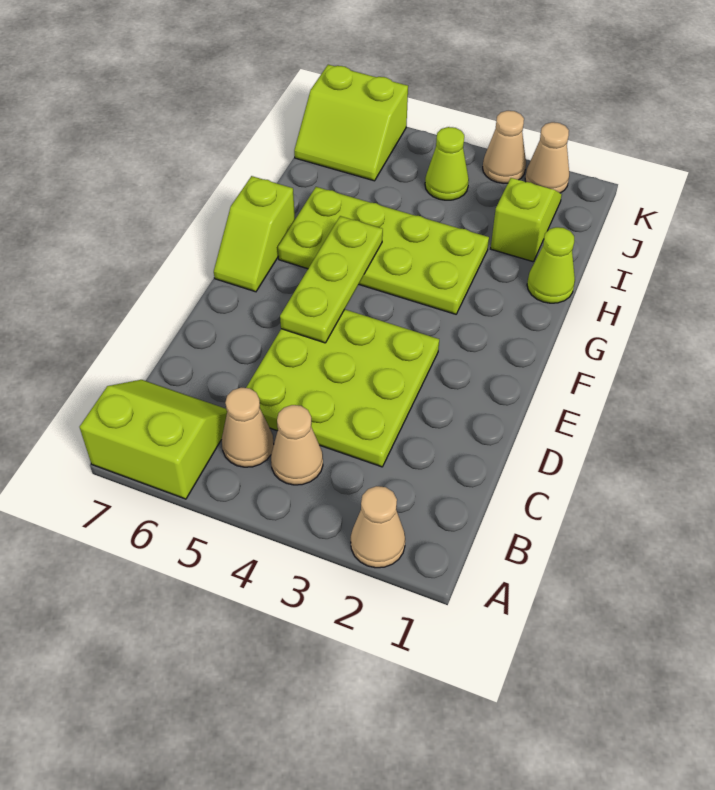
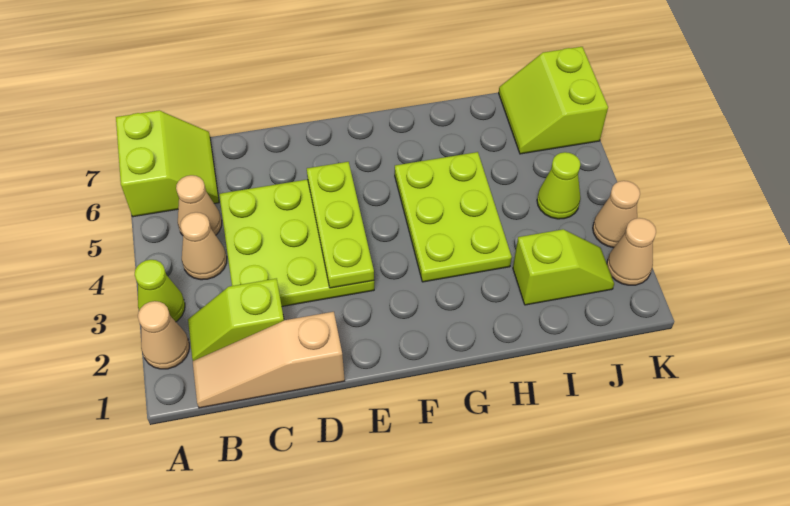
none -> tan slope B1:D1 level 1 top D
lime plate E5:G5 level 2 -> lime plate E3:E5 level 2
lime slope F7:G7 level 1 top G -> lime slope B2:C2 level 1 top C
lime plate G3:H6 level 1 -> lime plate G3:H5 level 1
lime cone H1 level 1 -> lime cone A3 level 1

